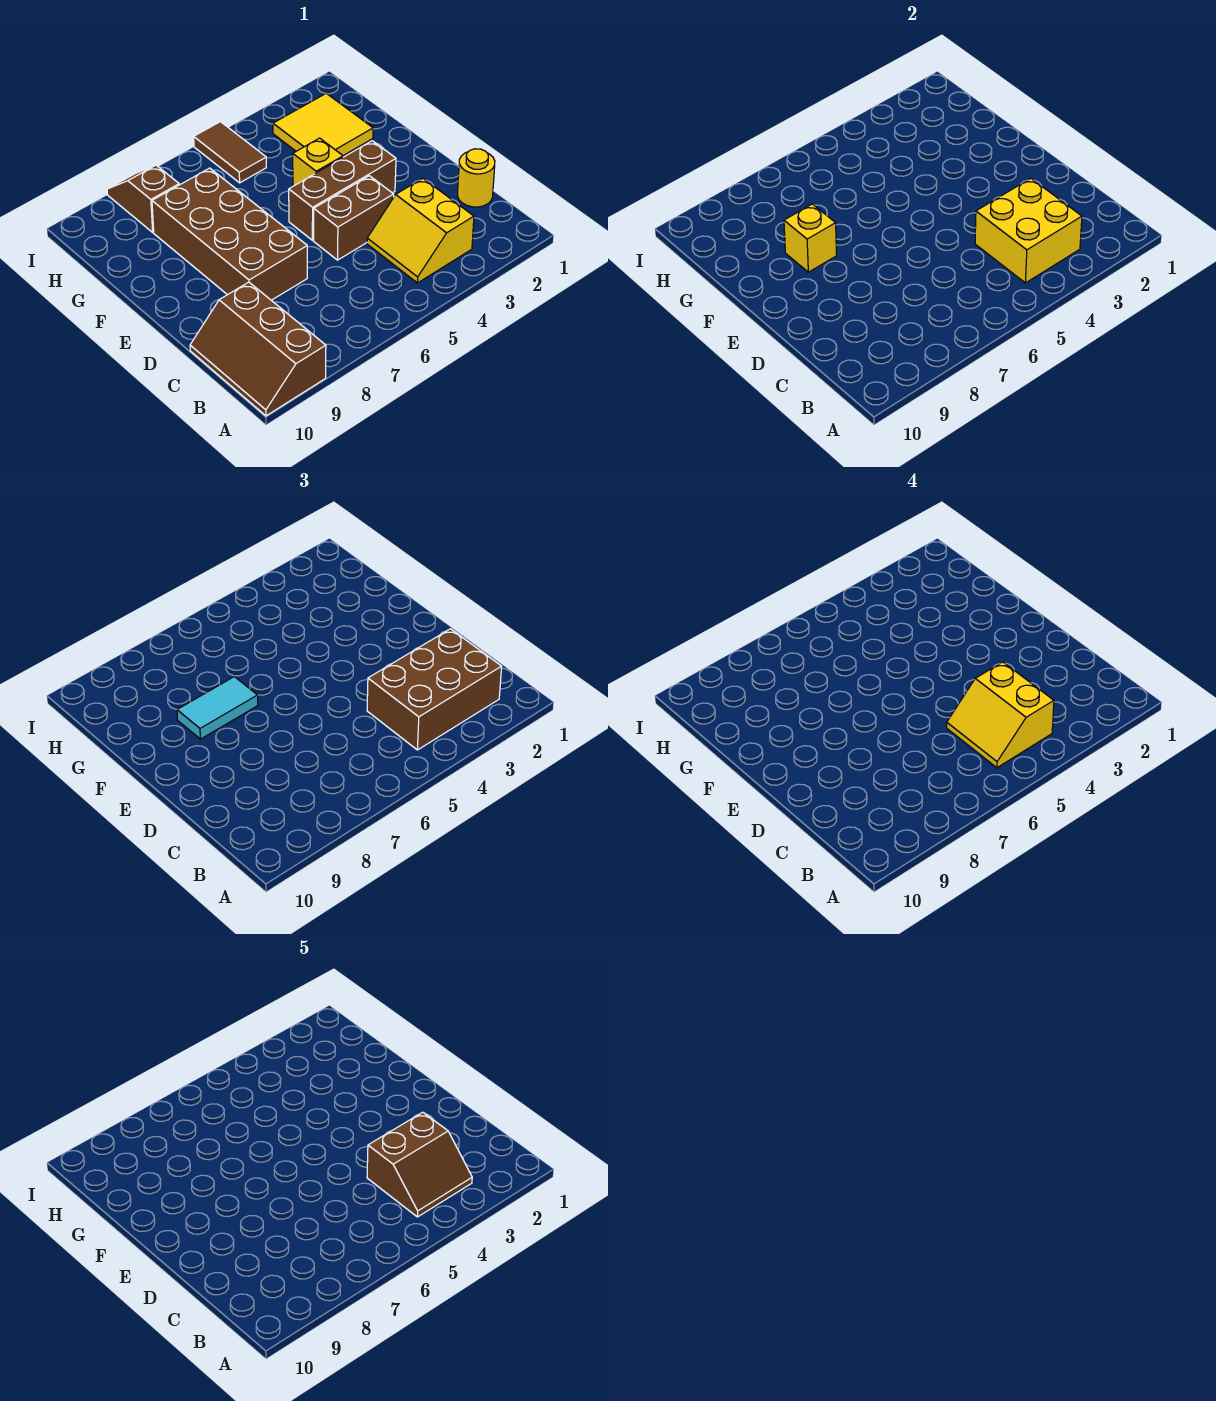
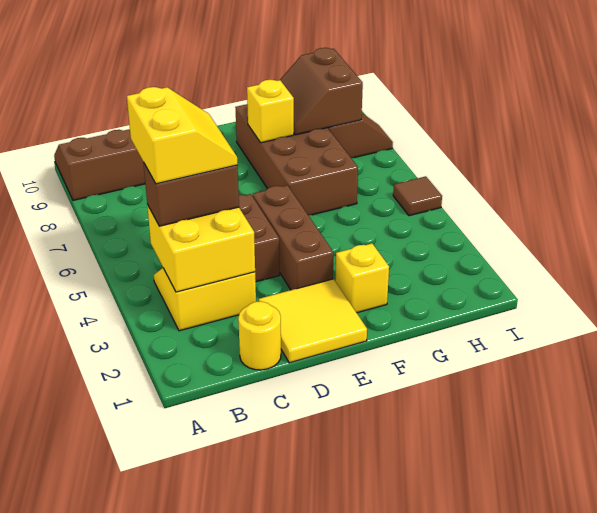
brown brick B2:C4 level 3 -> brown brick B4:C4 level 3
brown slope B3:C4 level 5 top C -> brown slope G8:H9 level 2 top H
yellow slope B4:C5 level 4 top 4 -> yellow slope B4:C5 level 4 top B
brown brick D7:G8 level 1 -> brown brick F6:G9 level 1
yellow brick F4 level 1 -> yellow brick F2 level 1
cyan tile F7:F8 level 3 -> none
yellow tile G2:H3 level 1 -> yellow tile D1:E2 level 1
brown tile H5:I5 level 1 -> brown tile I5 level 1

